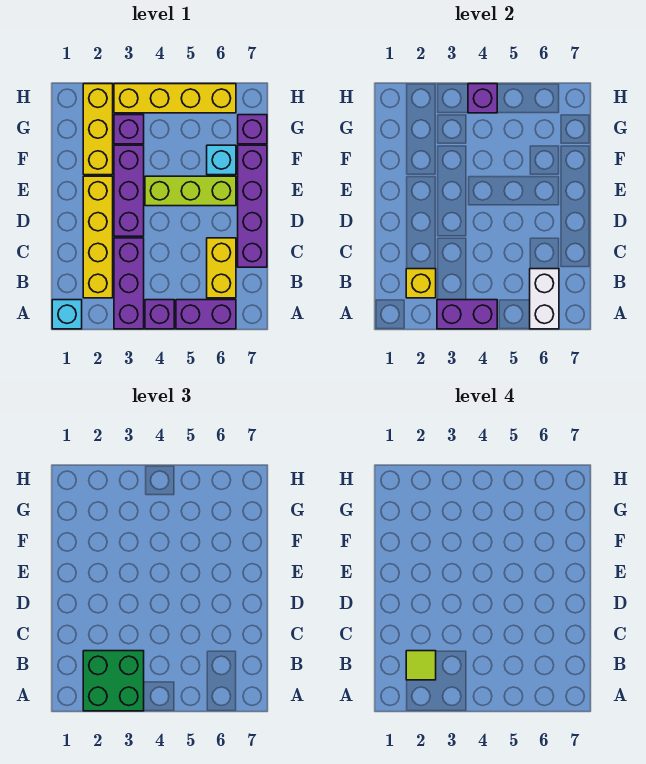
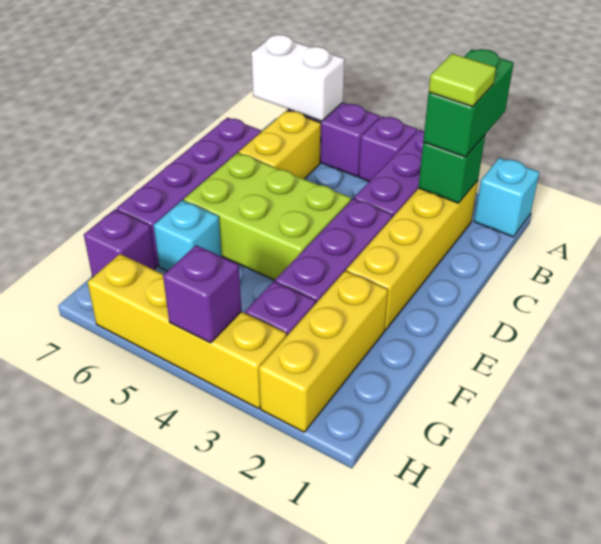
green brick A2:B3 level 3 -> green brick A2:B2 level 3
purple brick A3:A4 level 2 -> none
white brick A6:B6 level 2 -> white brick A6:A7 level 2
yellow brick B2 level 2 -> green brick B2 level 2
lime brick E4:E6 level 1 -> lime brick D4:E6 level 1

